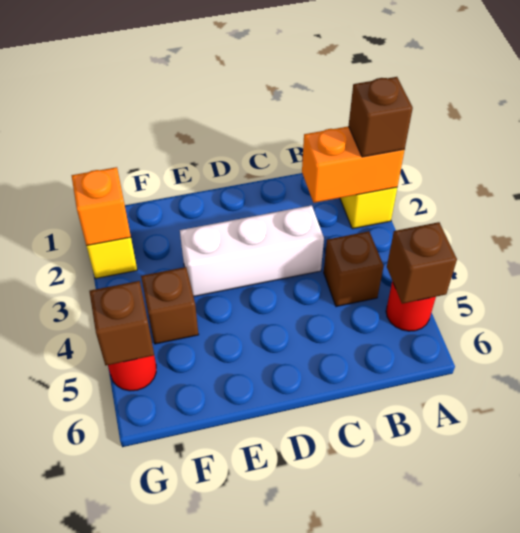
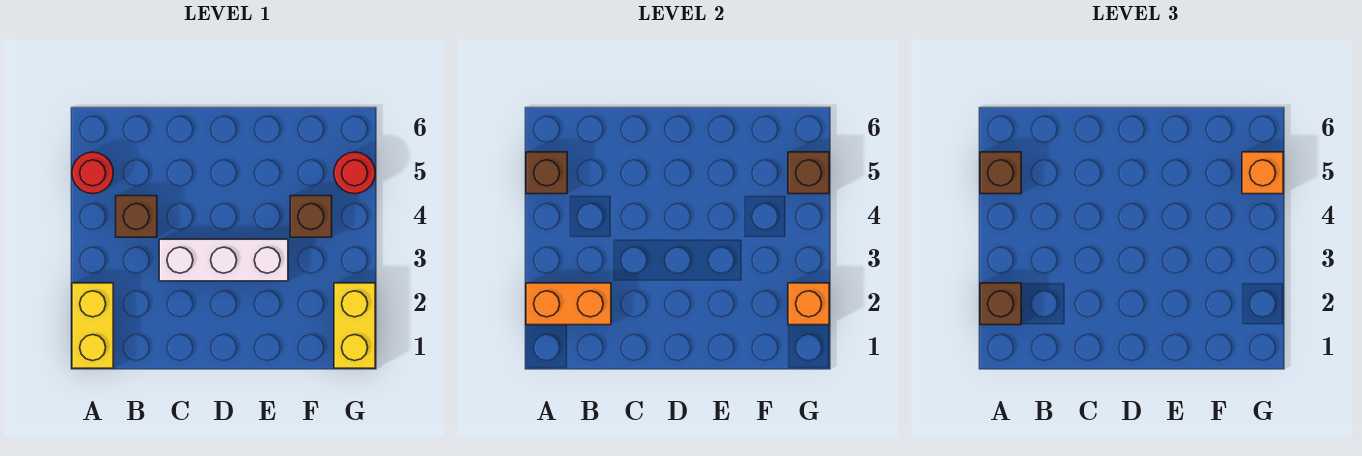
none -> brown brick A5 level 3
none -> orange brick G5 level 3

